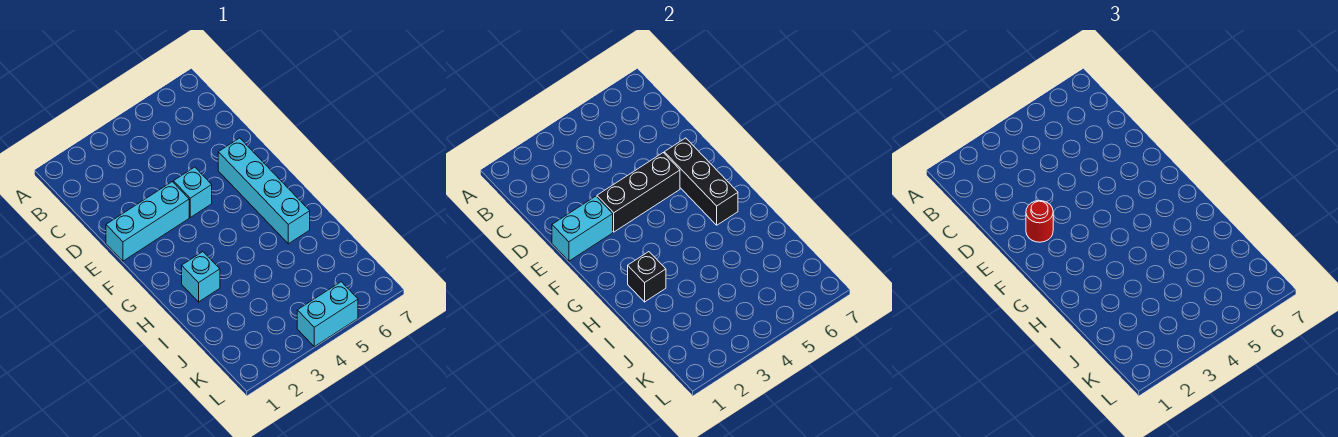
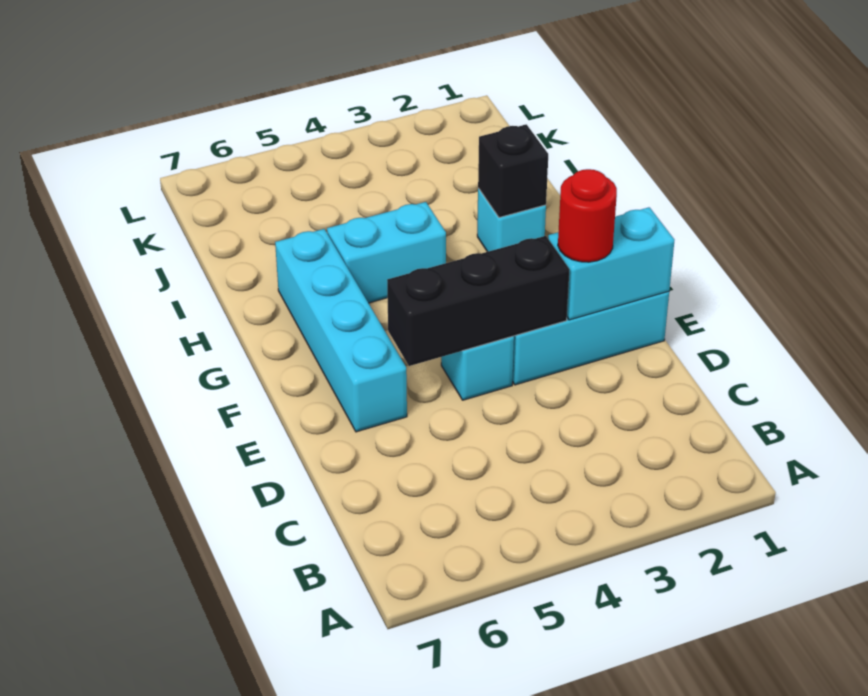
black brick E6:G6 level 2 -> none
cyan brick L4:L5 level 1 -> cyan brick H4:H5 level 1

